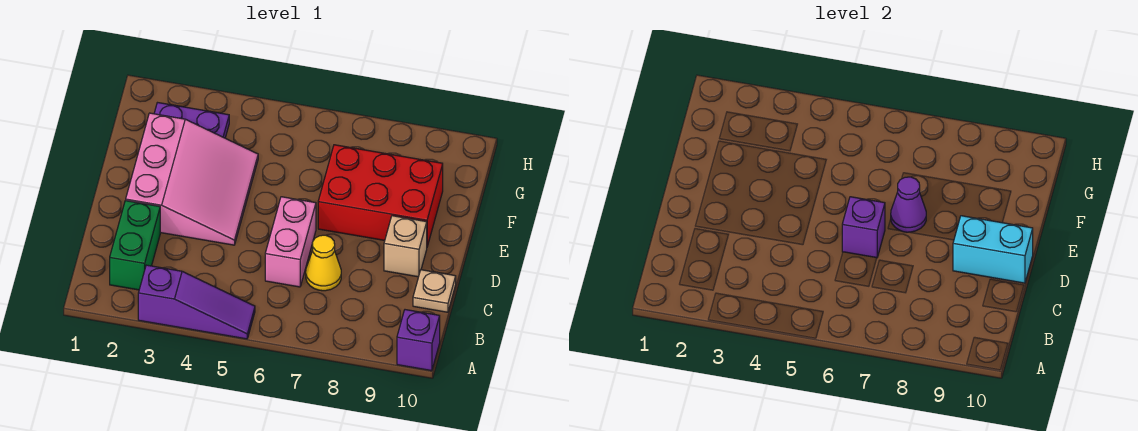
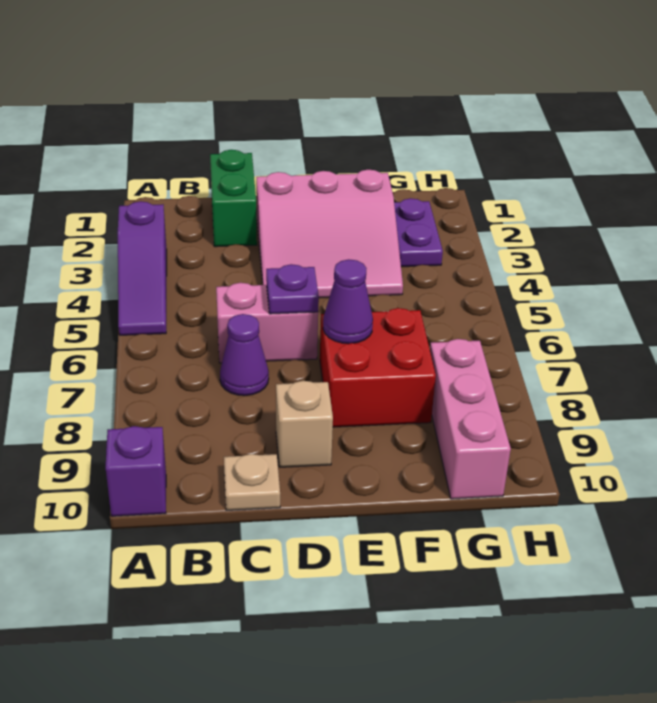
green brick B2:C2 level 1 -> green brick C1:C2 level 1
yellow cone C7 level 1 -> purple cone C7 level 1
purple brick D6 level 2 -> purple plate D6 level 2
cyan brick D9:D10 level 2 -> none
red brick E7:F9 level 1 -> red brick E7:F8 level 1
none -> pink brick G8:G10 level 1

